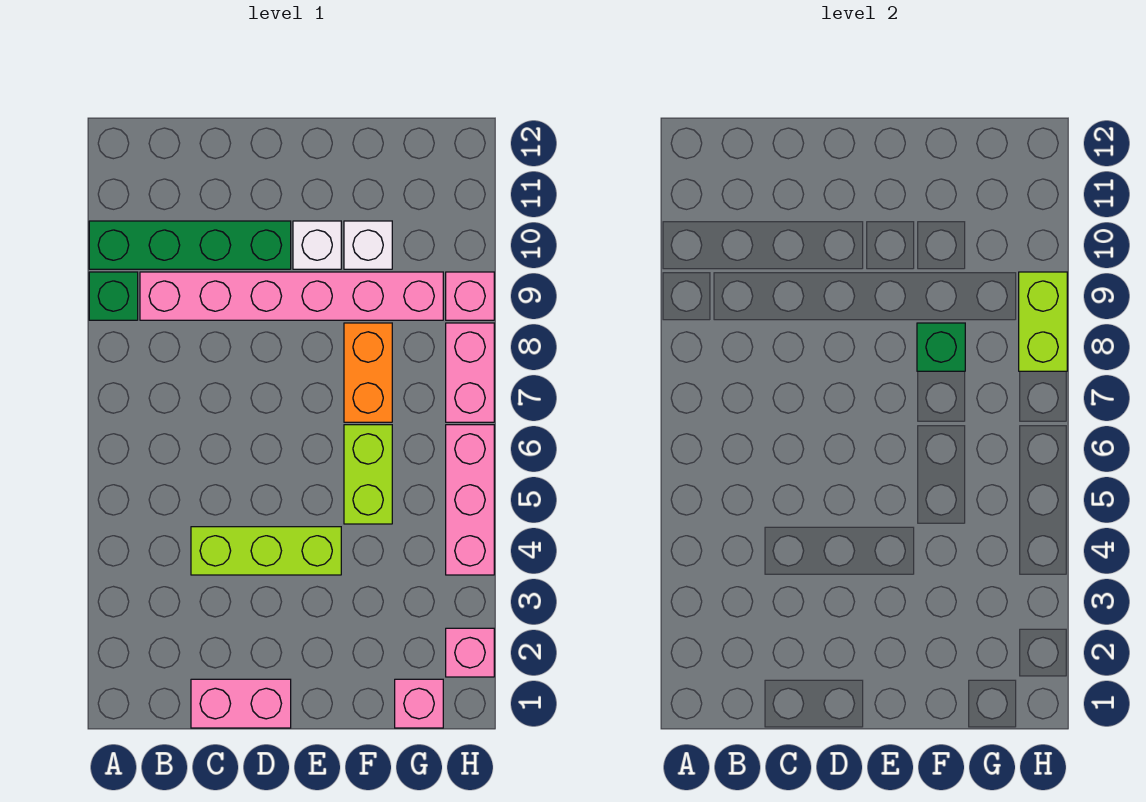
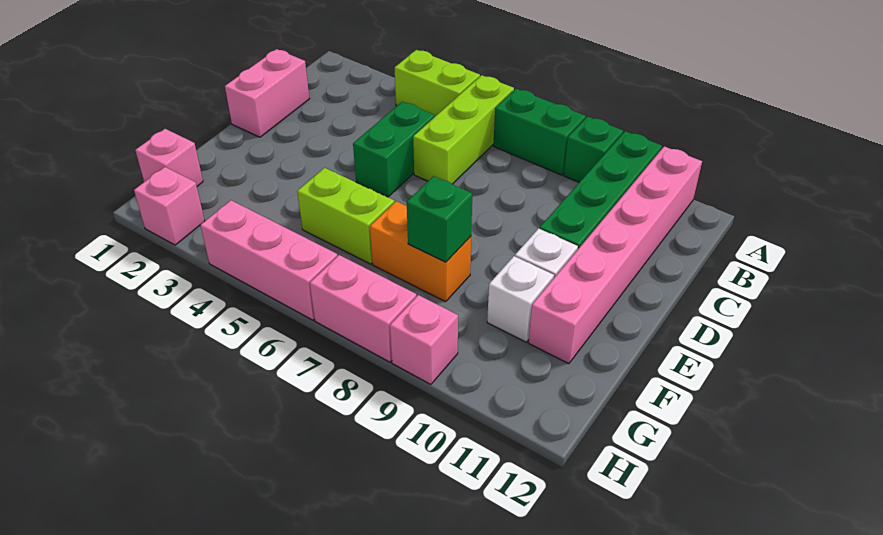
none -> green brick A7:A8 level 1
pink brick B9:G9 level 1 -> pink brick A11:F11 level 1
lime brick C4:E4 level 1 -> lime brick A6:C6 level 1
none -> green brick C5:D5 level 1
lime brick H8:H9 level 2 -> lime brick A4:A5 level 1

